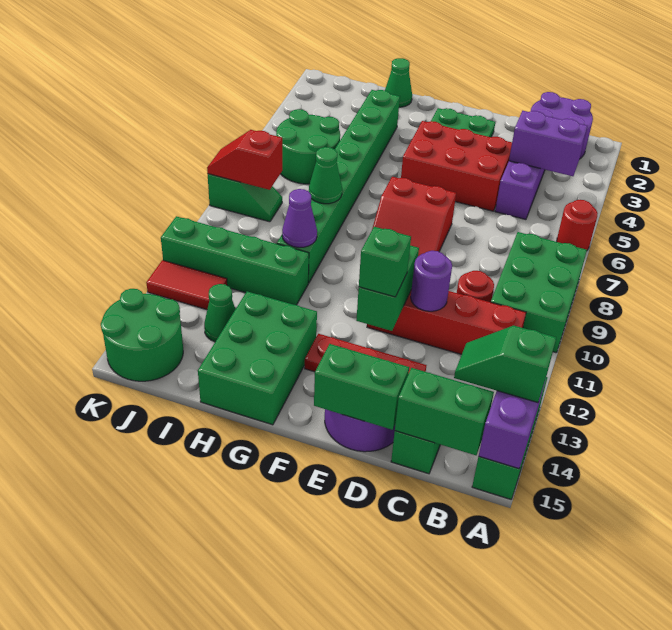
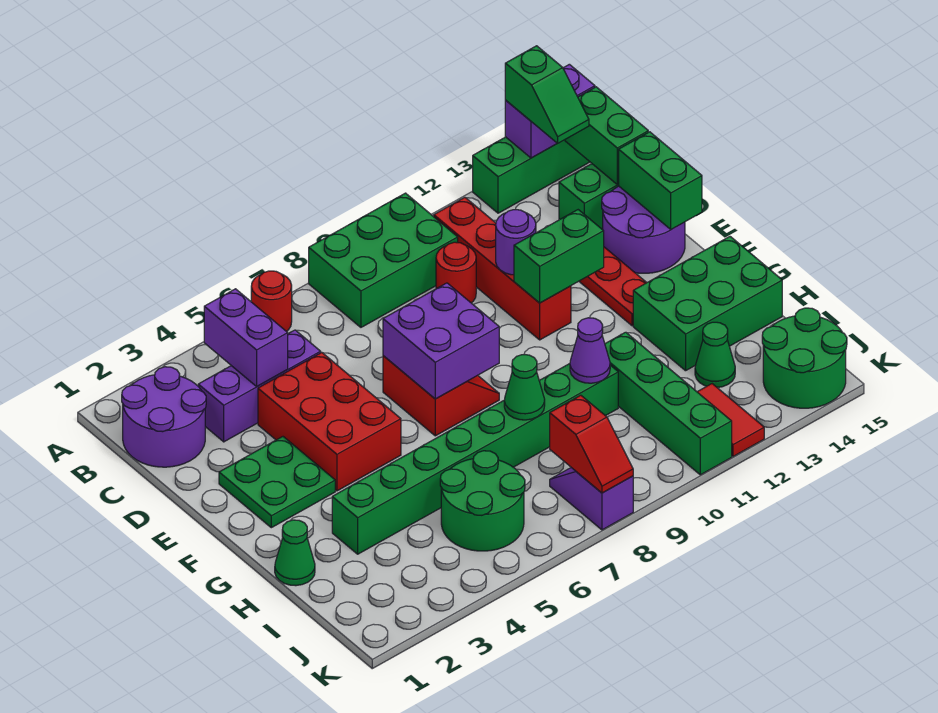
none -> purple brick E7:F8 level 2
green brick E12 level 3 -> none
green slope J8:K8 level 1 top K -> purple slope J8:K8 level 1 top K

